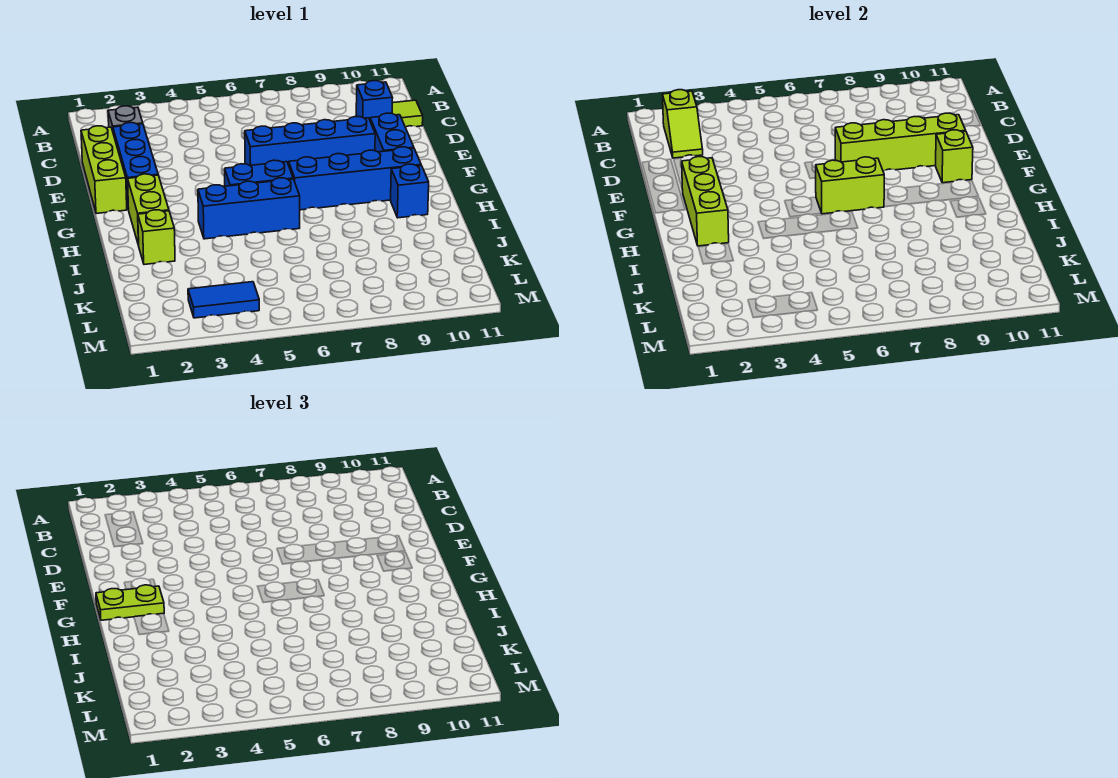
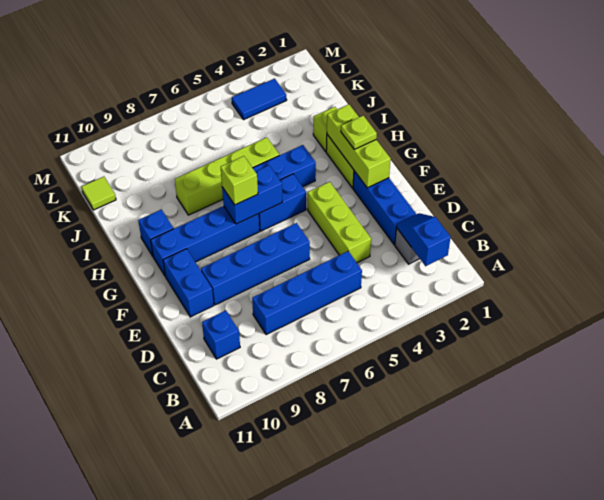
lime slope B2:C2 level 2 top B -> blue slope B2:C2 level 2 top B
none -> blue brick C5:C8 level 1
lime tile C11 level 1 -> lime tile K11 level 1
lime brick D1:F1 level 1 -> lime brick D4:F4 level 1
lime brick E7:E10 level 2 -> lime brick I5:I8 level 1
lime brick F10 level 2 -> lime brick G7 level 3
lime plate G1:G2 level 3 -> lime plate G2 level 3
lime brick G6:G7 level 2 -> blue brick G6:G7 level 2

